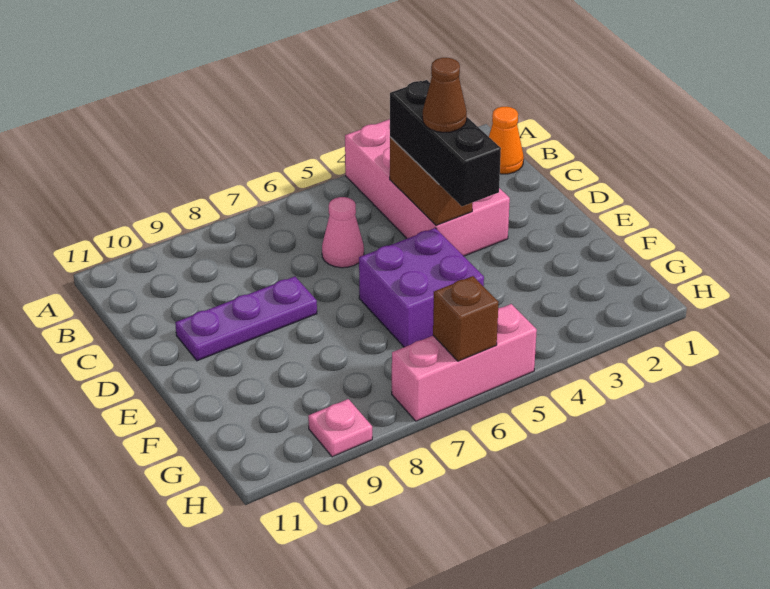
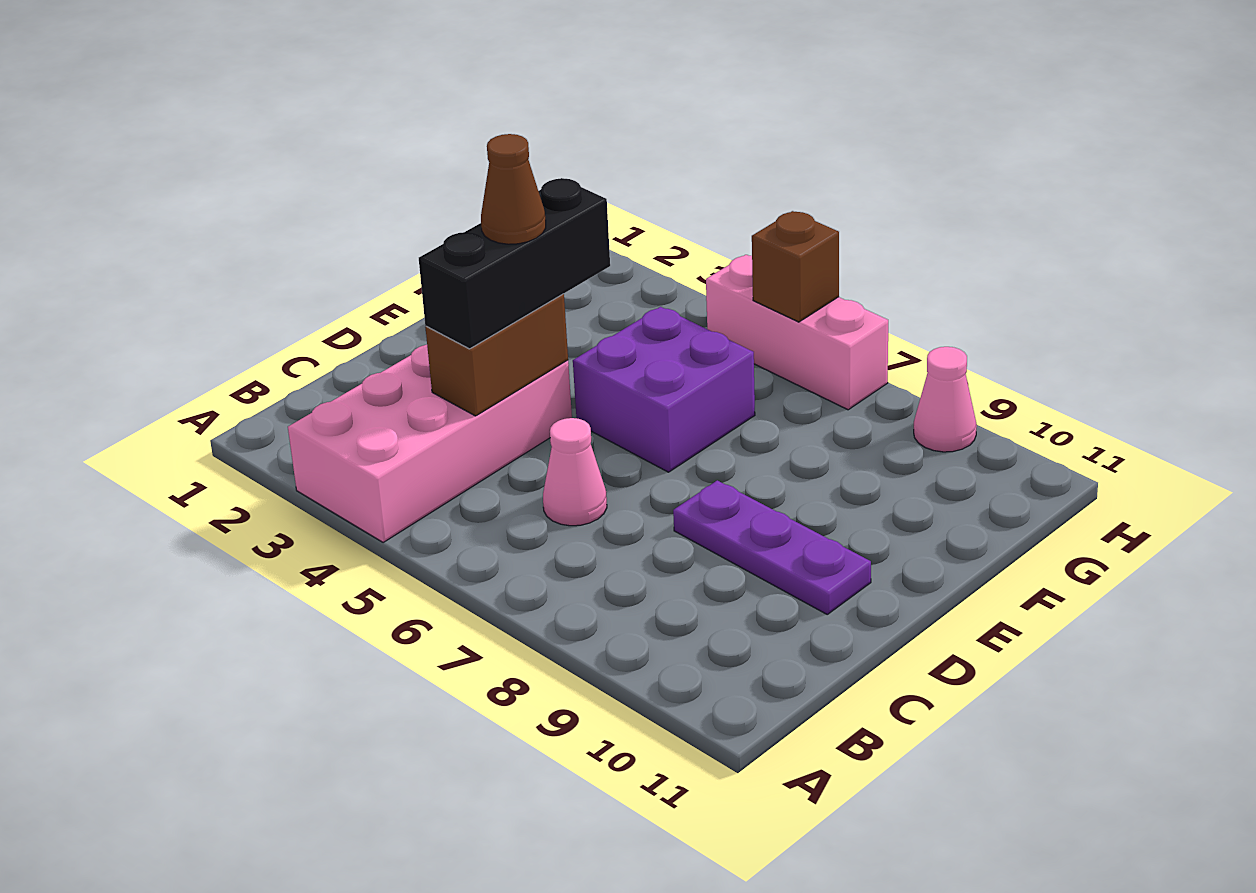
orange cone B1 level 1 -> none
pink plate H9 level 1 -> pink cone H9 level 1

